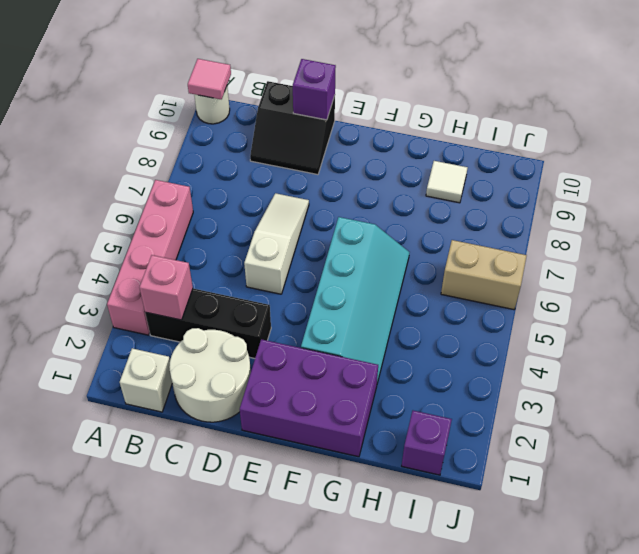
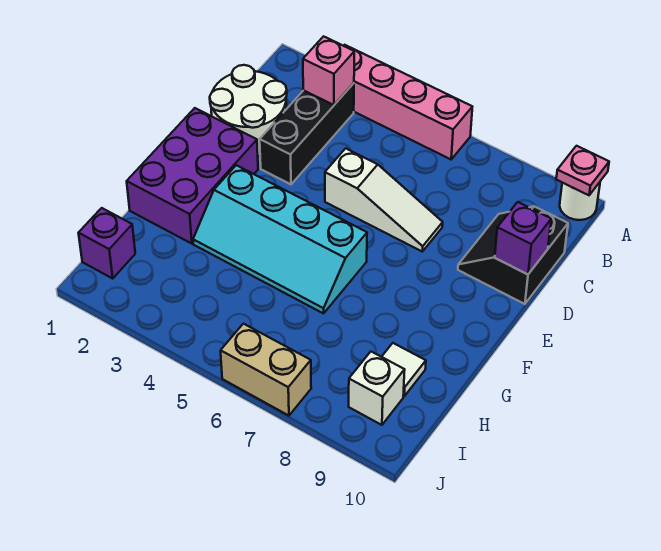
pink tile A10 level 2 -> pink plate A10 level 2
white brick B1 level 1 -> white brick I9 level 1
tan brick I6:J6 level 1 -> tan brick J6:J7 level 1

